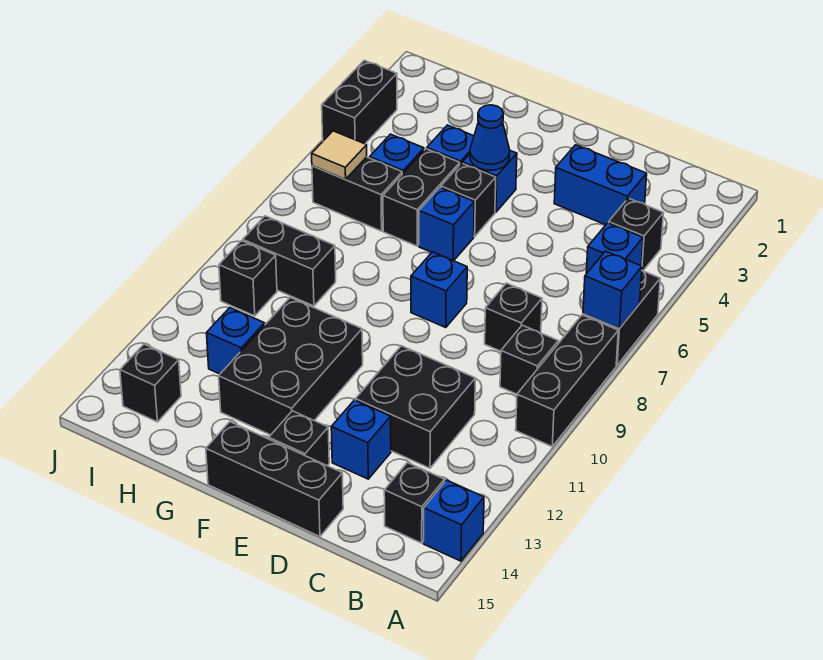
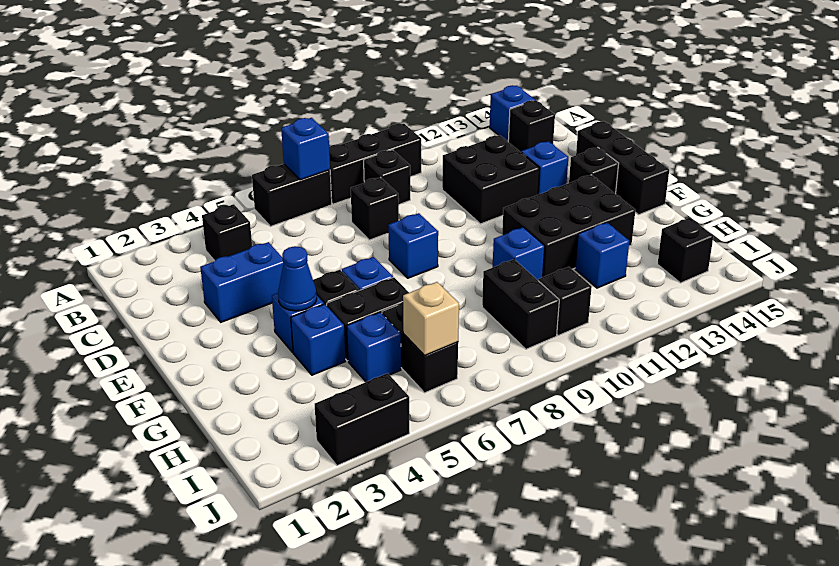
blue brick B5 level 1 -> blue brick G10 level 1
blue brick C3:D3 level 1 -> blue brick D3:D4 level 1
tan tile I6 level 2 -> tan brick I6 level 2

